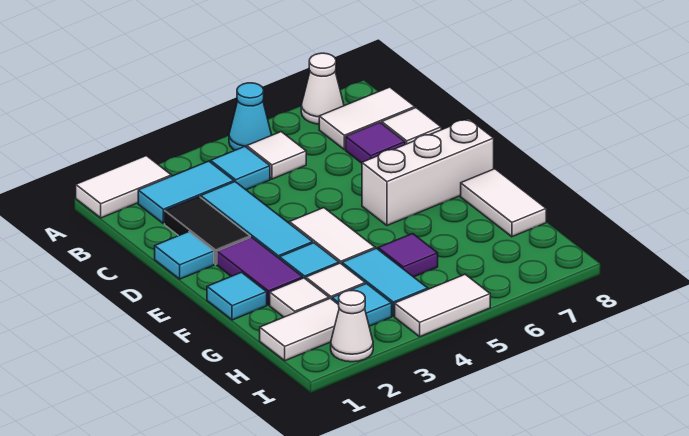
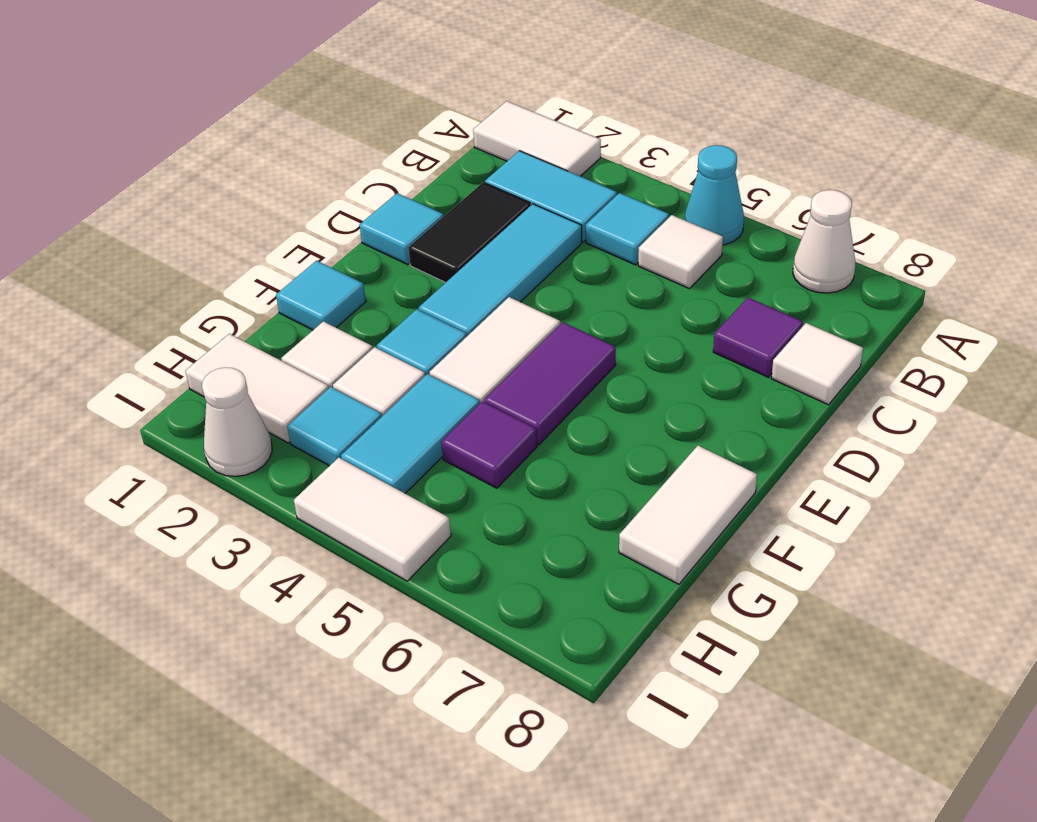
white tile B7:B8 level 1 -> none
purple tile E2:F2 level 1 -> purple tile E5:F5 level 1
white brick E6:E8 level 1 -> none

